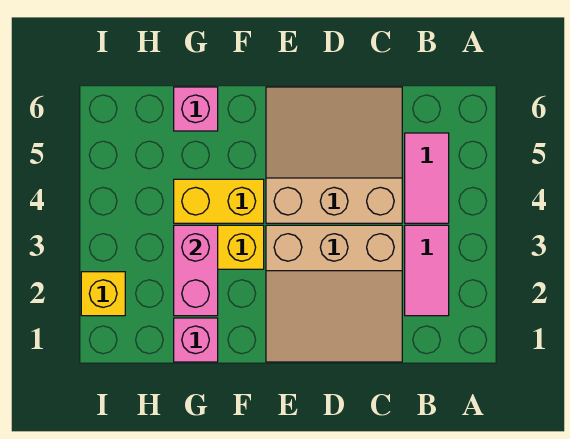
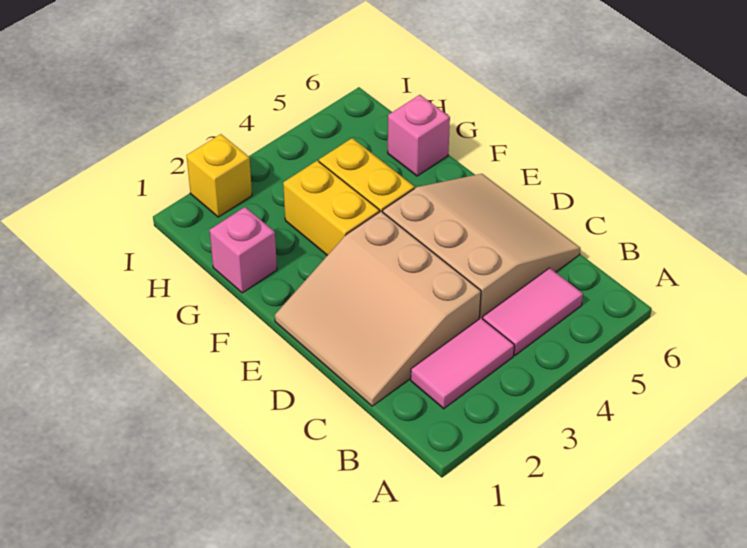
pink brick G2:G3 level 2 -> none

